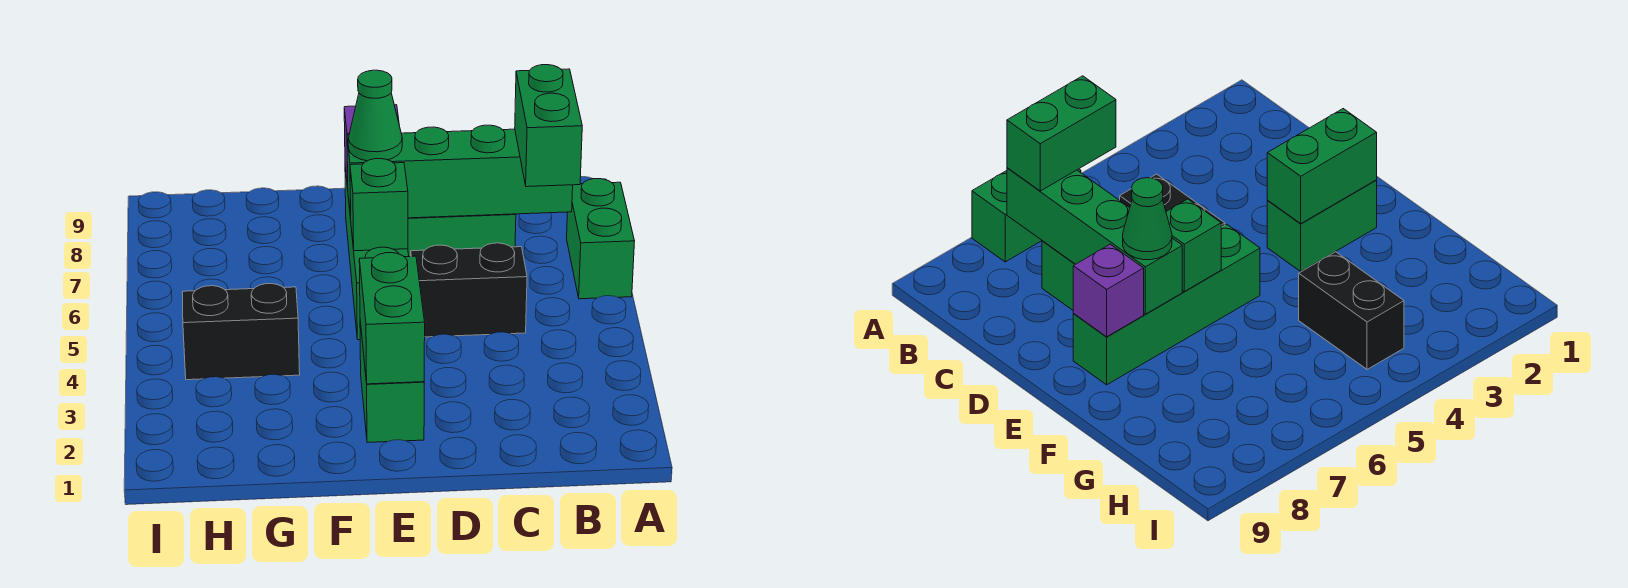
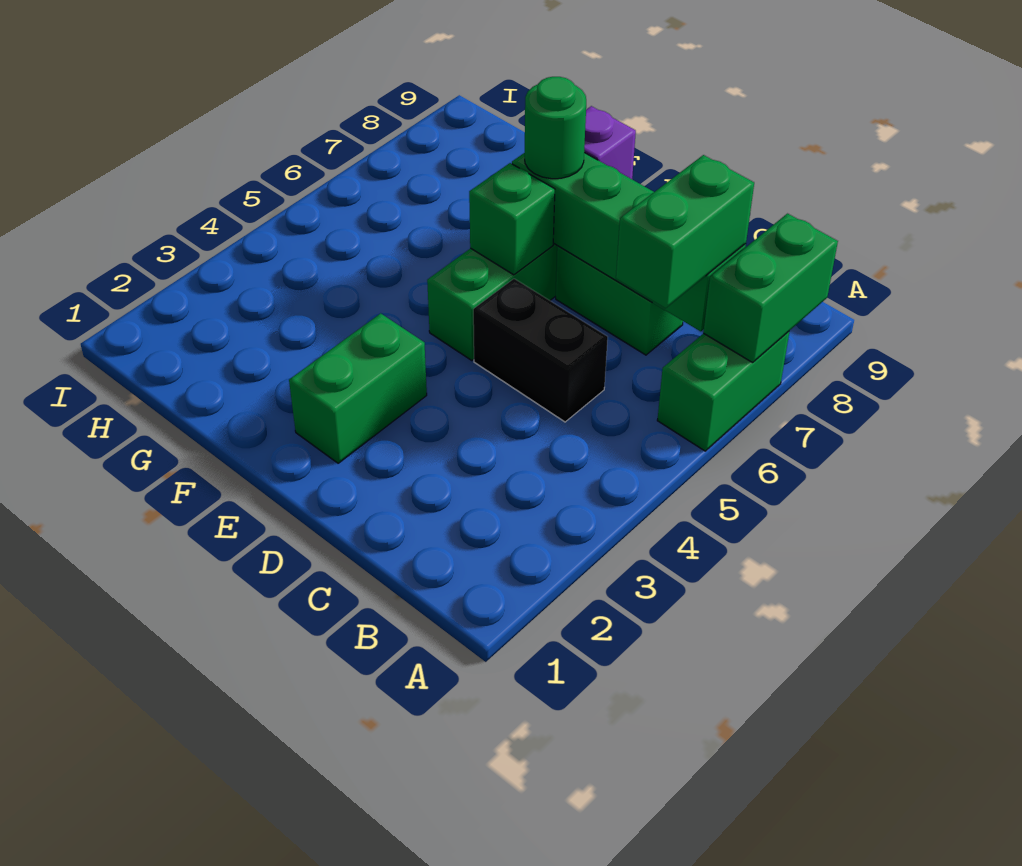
green brick E2:E3 level 2 -> green brick A7:A8 level 2
green cone E7 level 3 -> green round brick E7 level 3
black brick G4:H4 level 1 -> none

